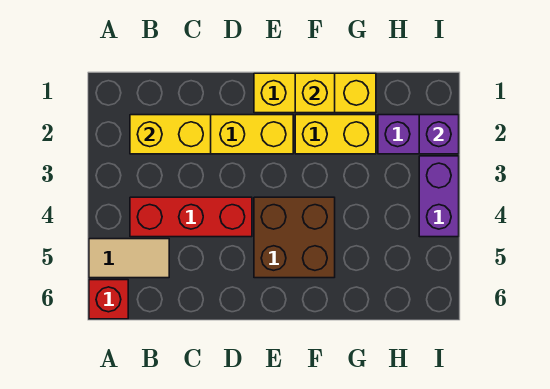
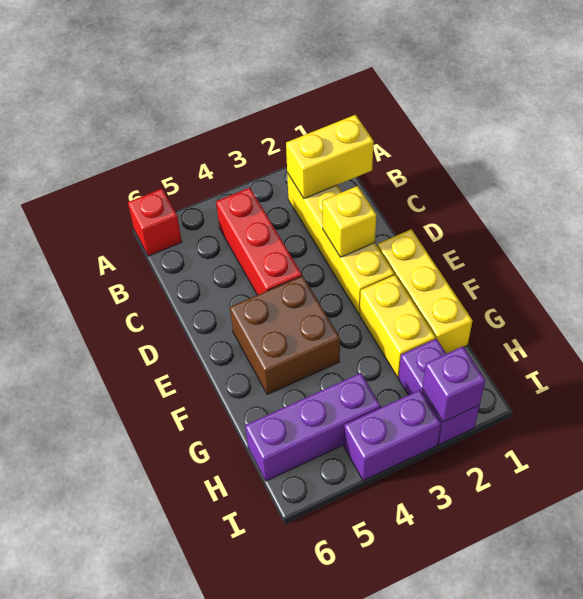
tan tile A5:B5 level 1 -> none
yellow brick B2:C2 level 2 -> yellow brick B1:B2 level 2
yellow brick F1 level 2 -> yellow brick D2 level 2
none -> purple brick H4:H6 level 1

